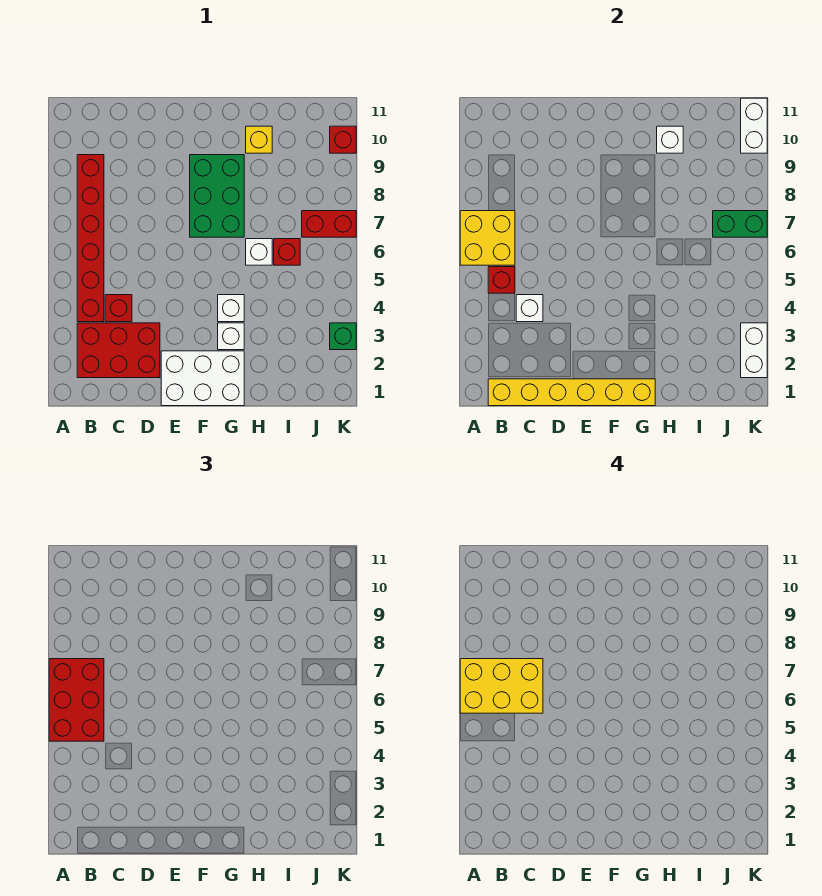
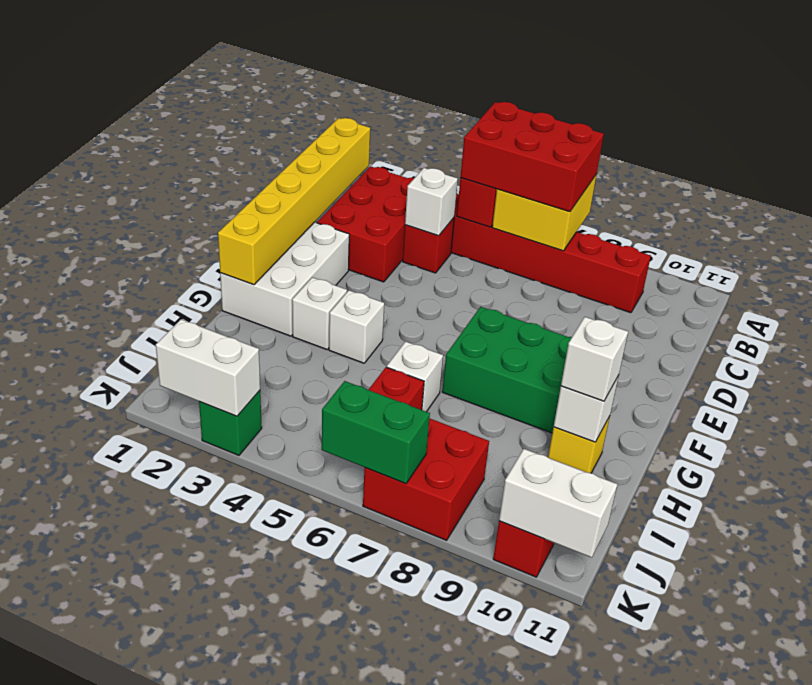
yellow brick A6:C7 level 4 -> none
none -> white brick H10 level 3
red brick J7:K7 level 1 -> red brick J7:K8 level 1
green brick J7:K7 level 2 -> green brick K6:K7 level 2

